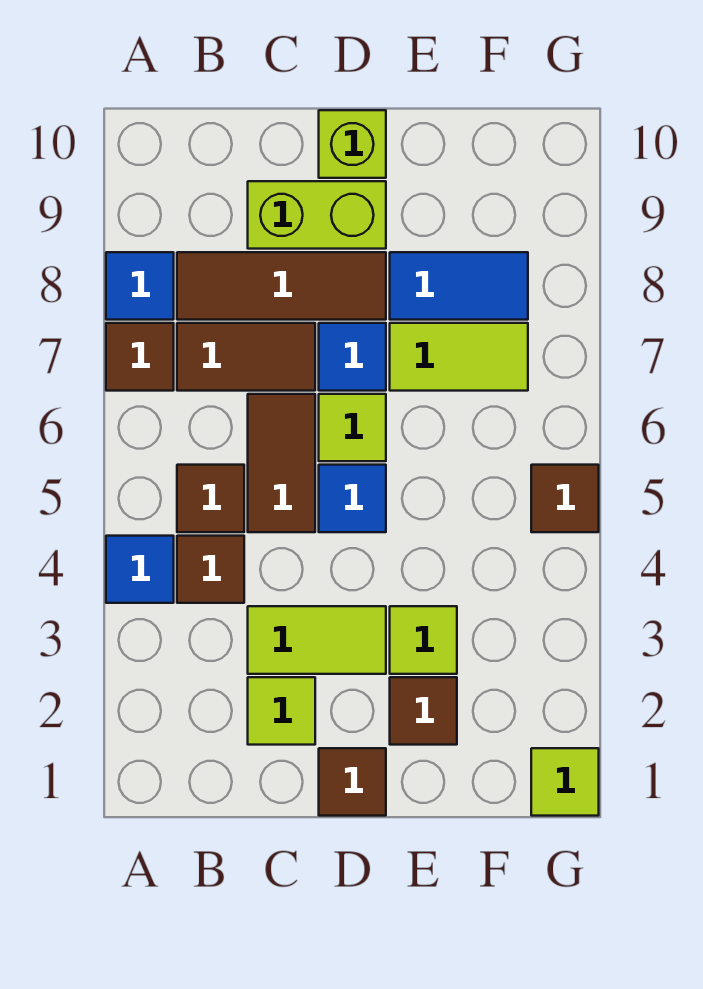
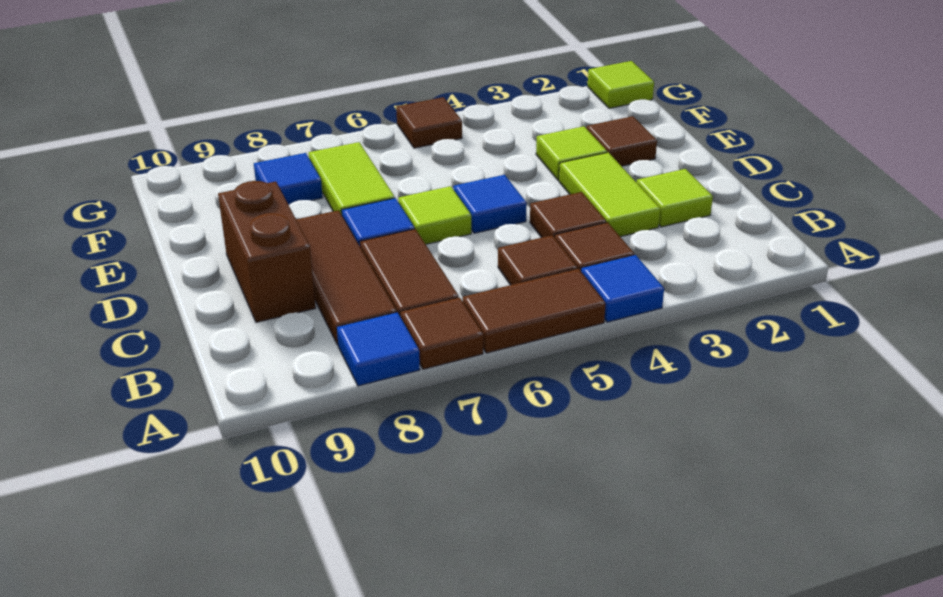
brown tile C5:C6 level 1 -> brown tile A5:A6 level 1
lime brick C9:D9 level 1 -> brown brick C9:D9 level 1
brown tile D1 level 1 -> brown tile C4 level 1
lime brick D10 level 1 -> none
blue tile E8:F8 level 1 -> blue tile F8 level 1

